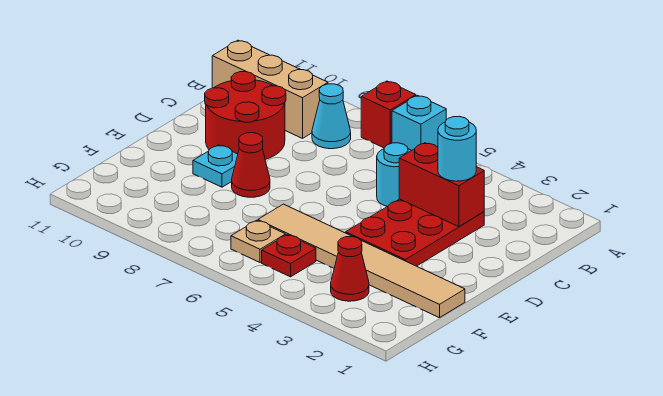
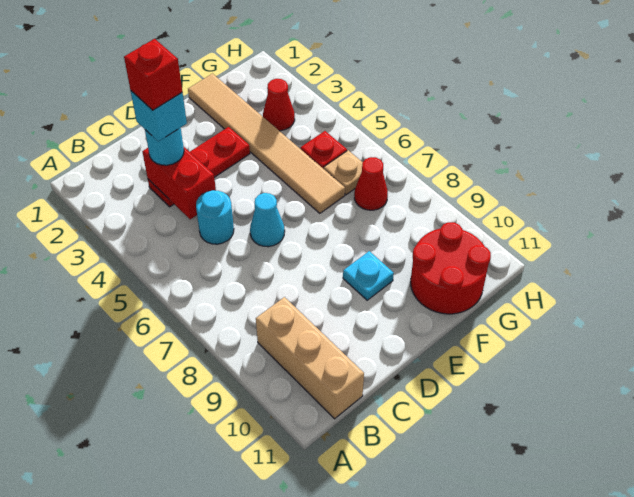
cyan brick A6 level 1 -> cyan brick C3 level 4
red brick A7 level 1 -> red brick C3 level 5
cyan cone B8 level 1 -> cyan cone D6 level 1
red plate C3:E4 level 1 -> red plate C3:E3 level 1
red round brick C9:D10 level 1 -> red round brick F10:G11 level 1
red cone E8 level 1 -> red cone G7 level 1

